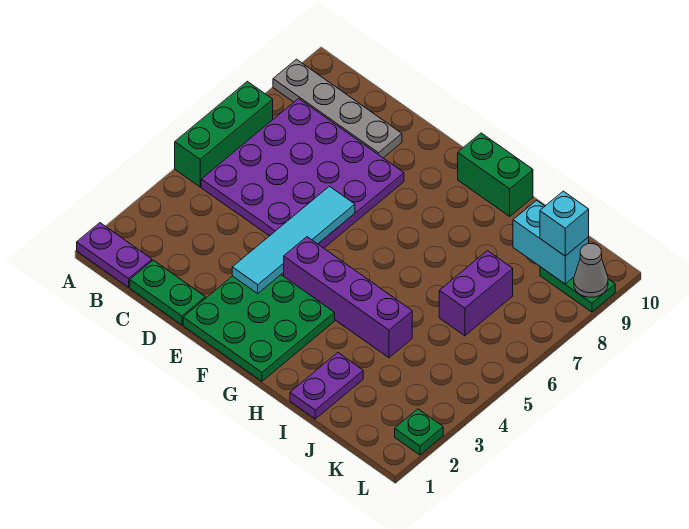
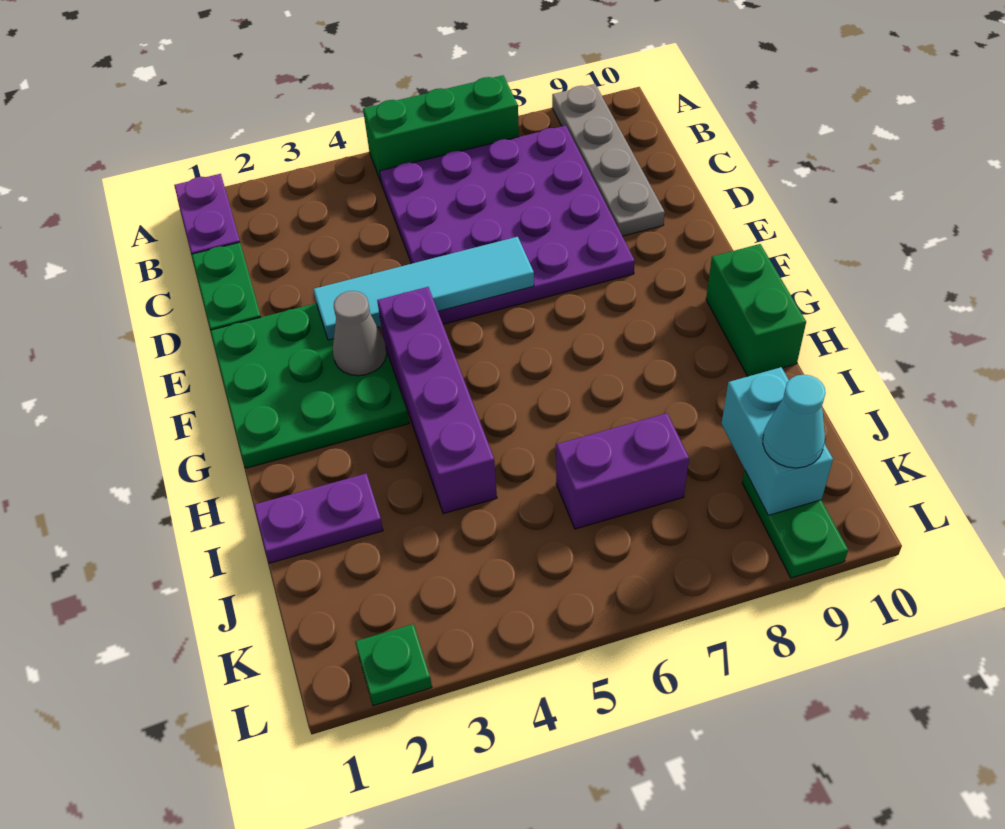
cyan brick K9 level 3 -> cyan cone K9 level 3
grey cone L9 level 2 -> grey cone F3 level 2

